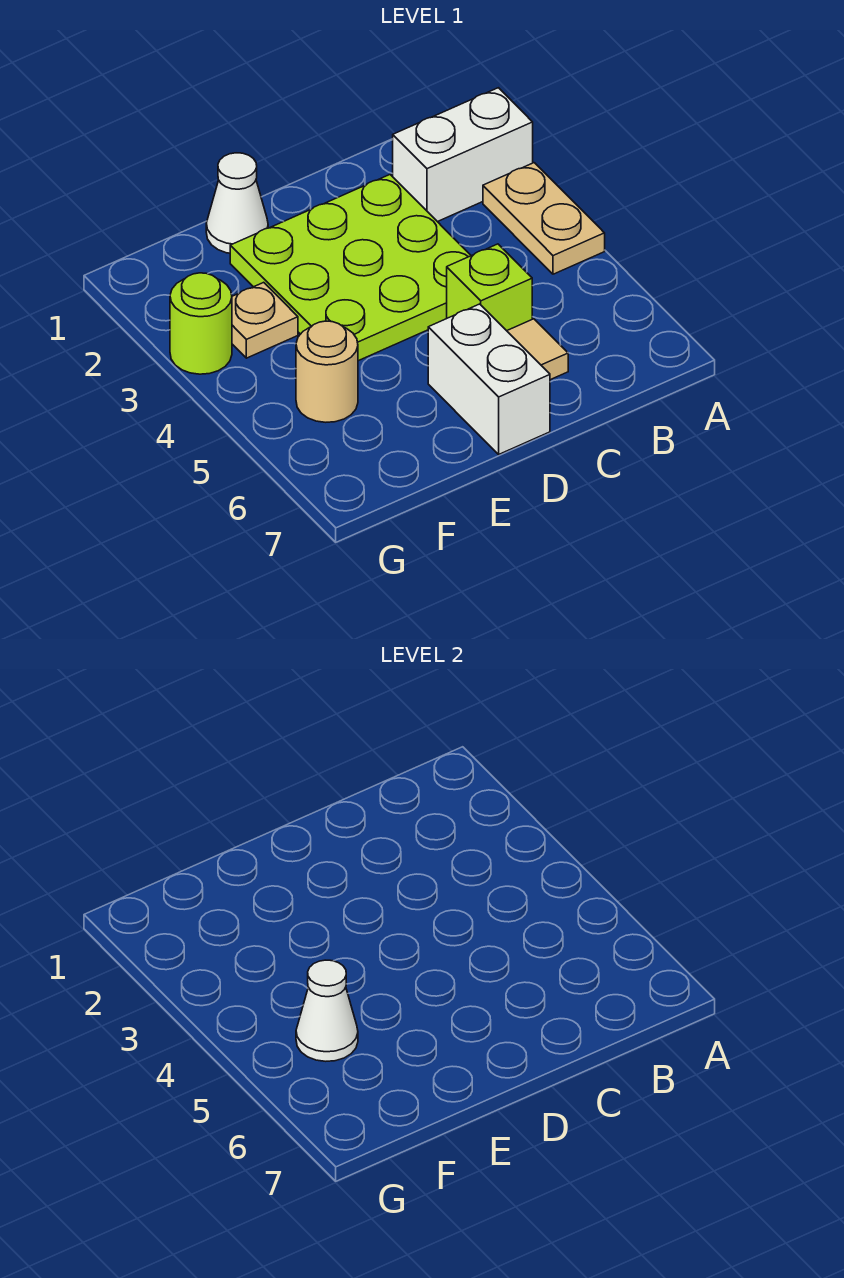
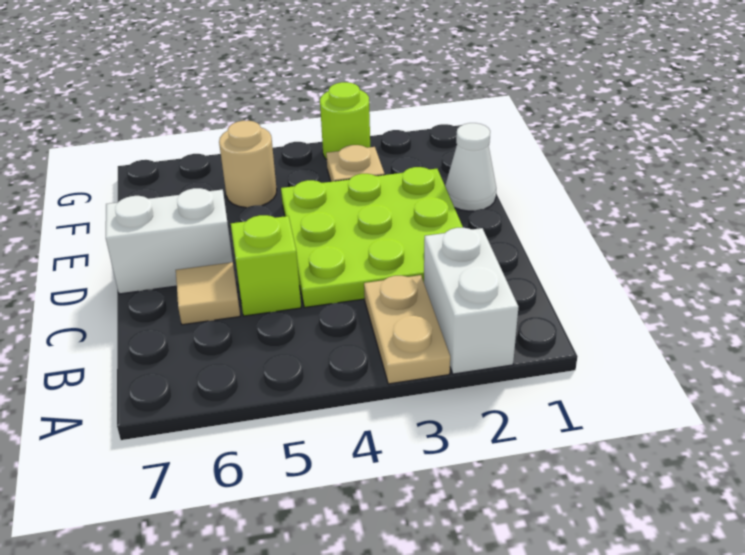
tan plate A3:A4 level 1 -> tan plate A3:B3 level 1
white cone F5 level 2 -> none

